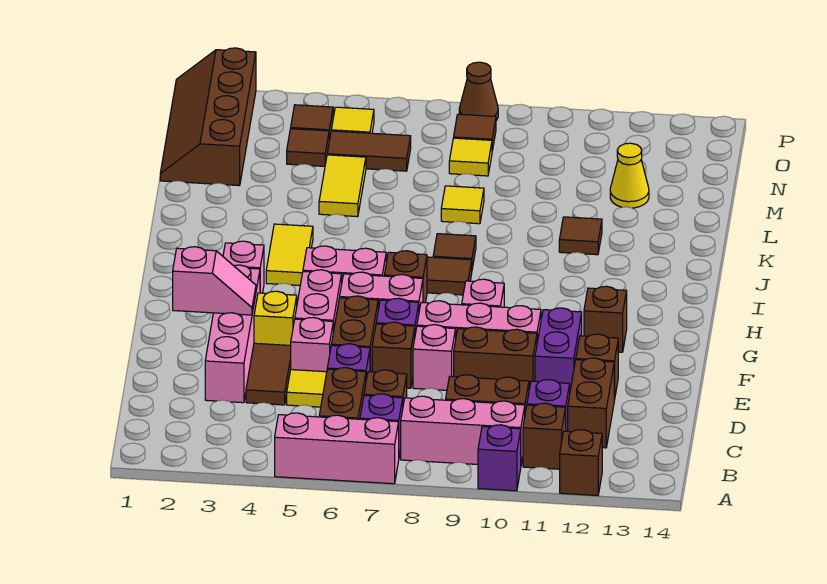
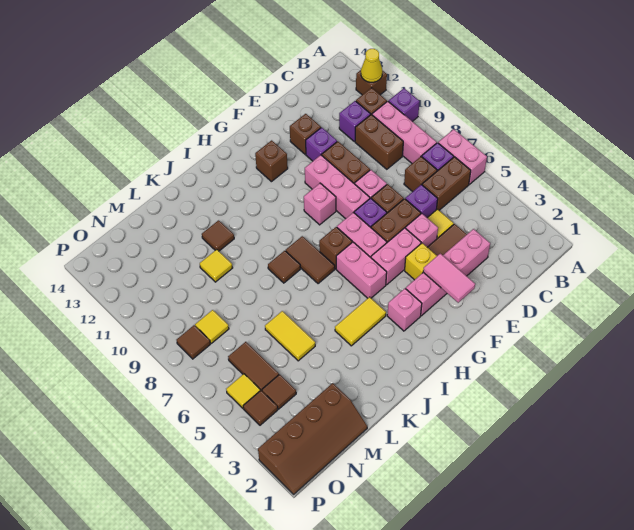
pink brick A5:A7 level 1 -> pink brick A6:A7 level 1
brown brick C12:D12 level 1 -> none
purple brick E11:F11 level 1 -> purple brick E11 level 1
pink slope F2:F3 level 2 top 2 -> pink tile F2:F3 level 2
yellow tile L5:M5 level 1 -> yellow tile L5:L6 level 1
yellow tile L8 level 1 -> yellow tile L10 level 1
yellow cone M12 level 1 -> yellow cone A12 level 2
brown cone P8 level 1 -> none

